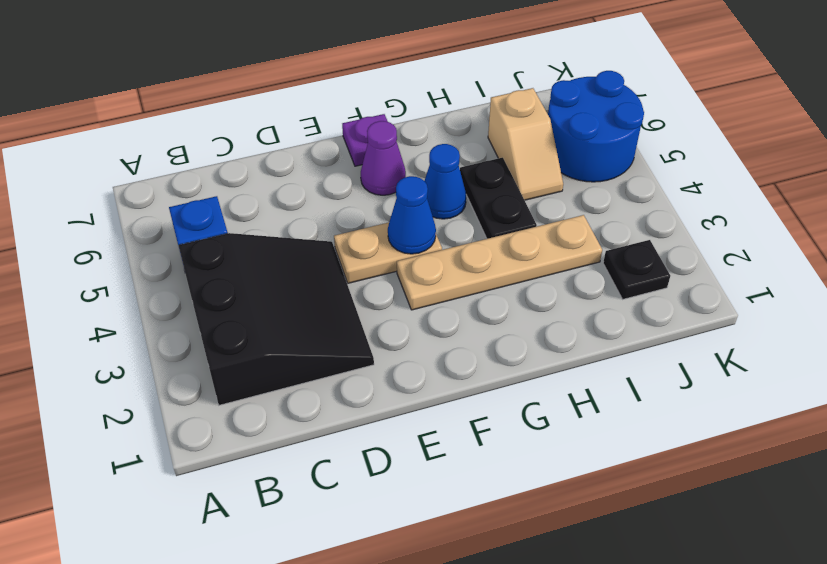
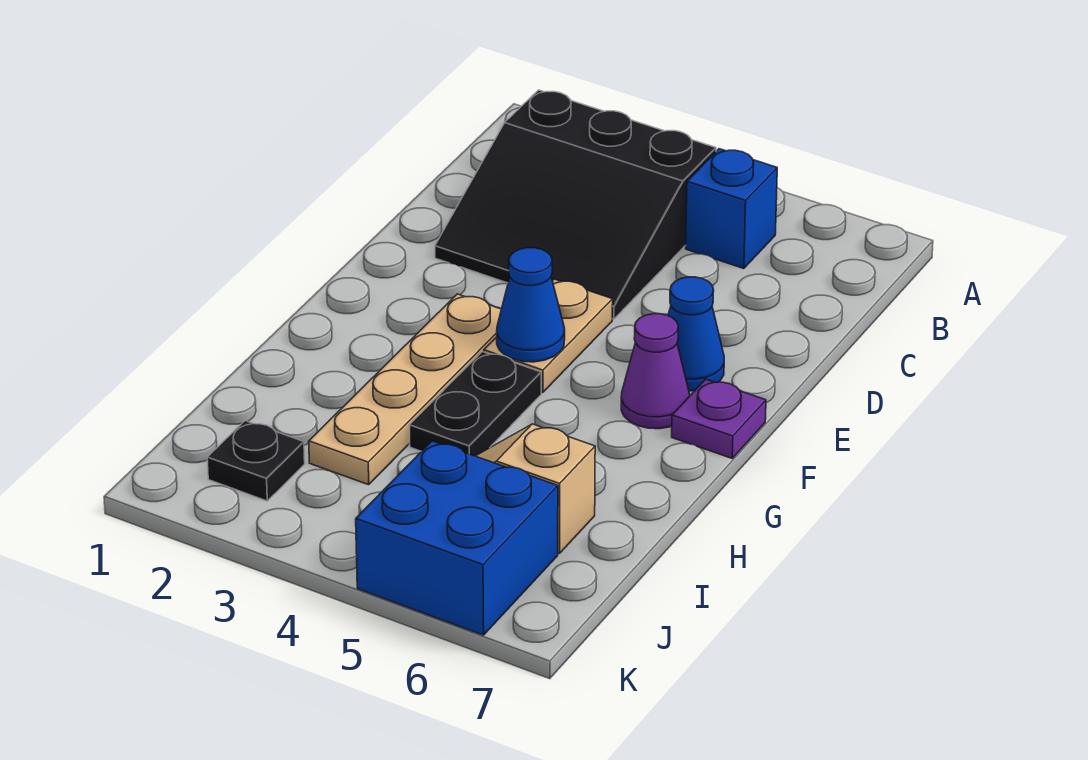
blue cone G5 level 1 -> blue cone E6 level 1
black plate H4:H5 level 1 -> black plate G4:H4 level 1
blue round brick J5:K6 level 1 -> blue brick J5:K6 level 1

